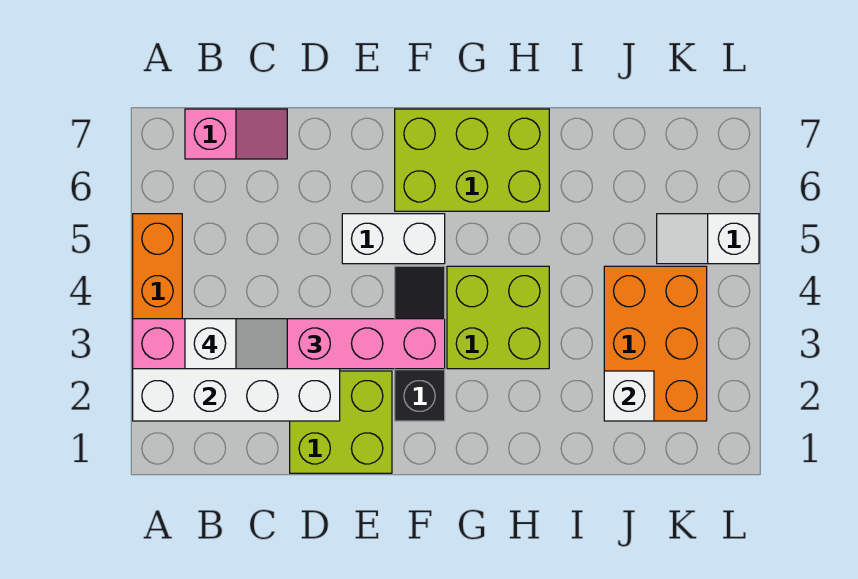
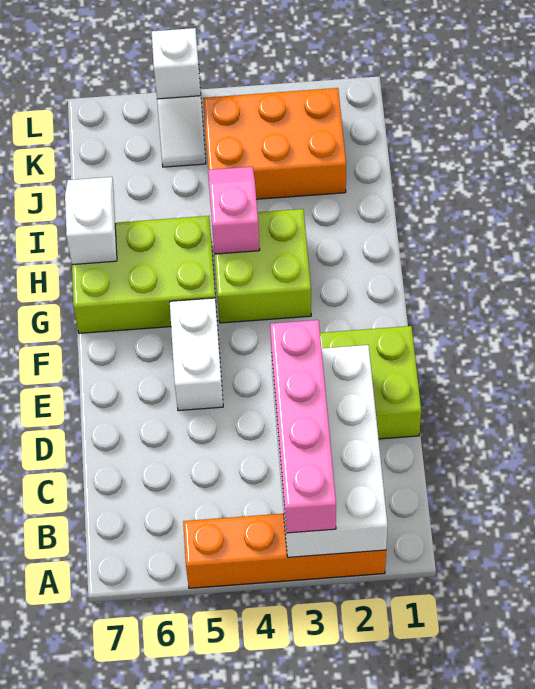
pink brick A3:F3 level 3 -> pink brick A3:D3 level 3
white slope B3:C3 level 4 top B -> white slope H7:I7 level 2 top H
pink slope B7:C7 level 1 top B -> pink slope H4:I4 level 2 top H
black slope F2:F4 level 1 top 2 -> none
lime brick F6:H7 level 1 -> lime brick G5:H7 level 1
white brick J2 level 2 -> white brick L5 level 2

